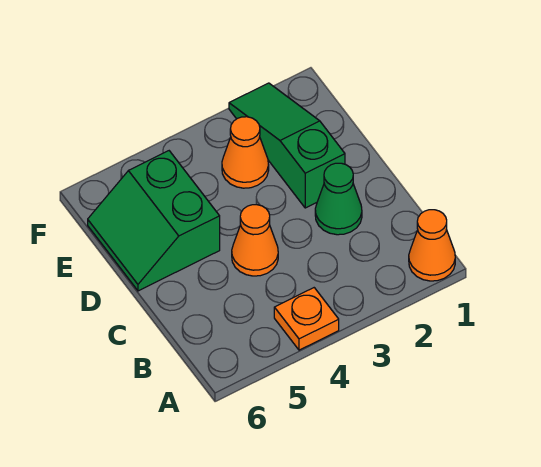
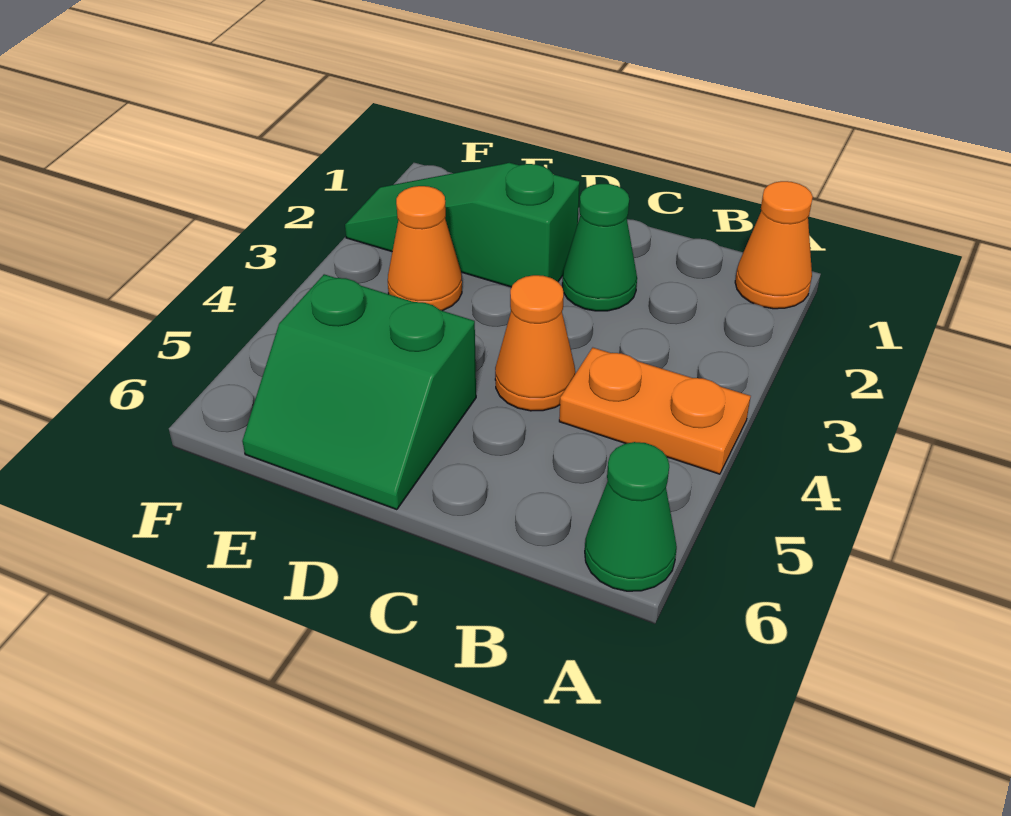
orange plate A4 level 1 -> orange plate A4:B4 level 1
none -> green cone A6 level 1

